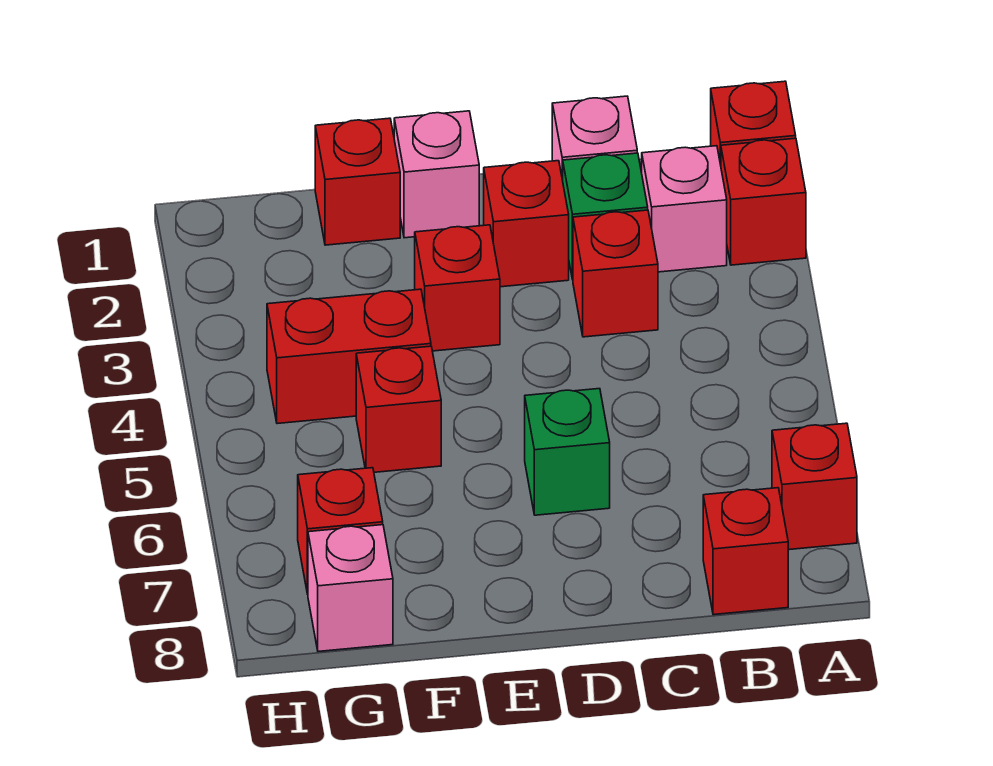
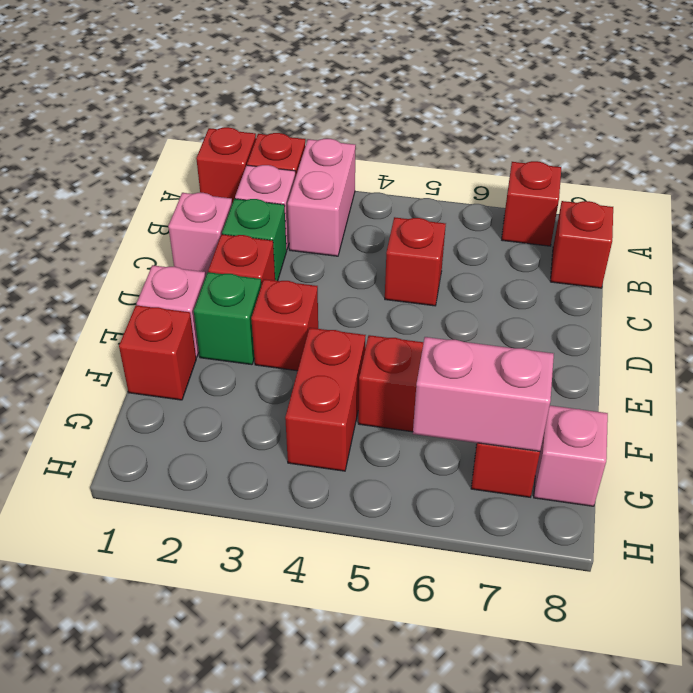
none -> pink brick A3:B3 level 1
red brick C3 level 1 -> red brick C5 level 1
green brick D6 level 1 -> green brick E2 level 1
none -> pink brick G6:G7 level 2

